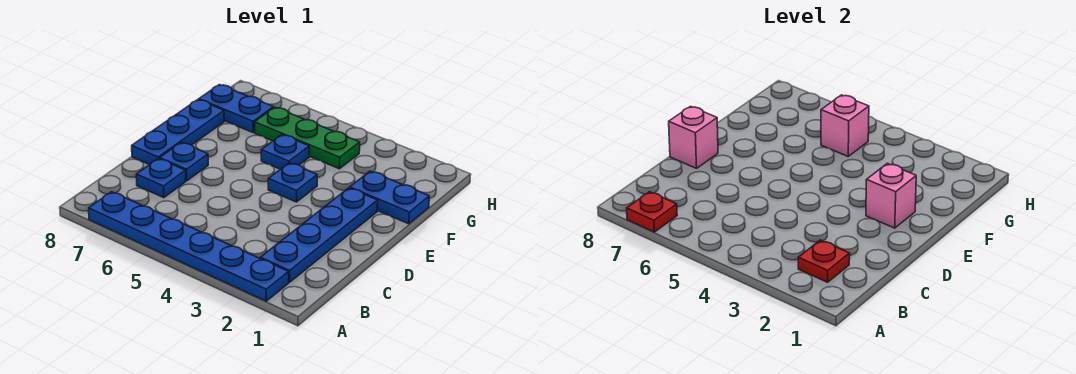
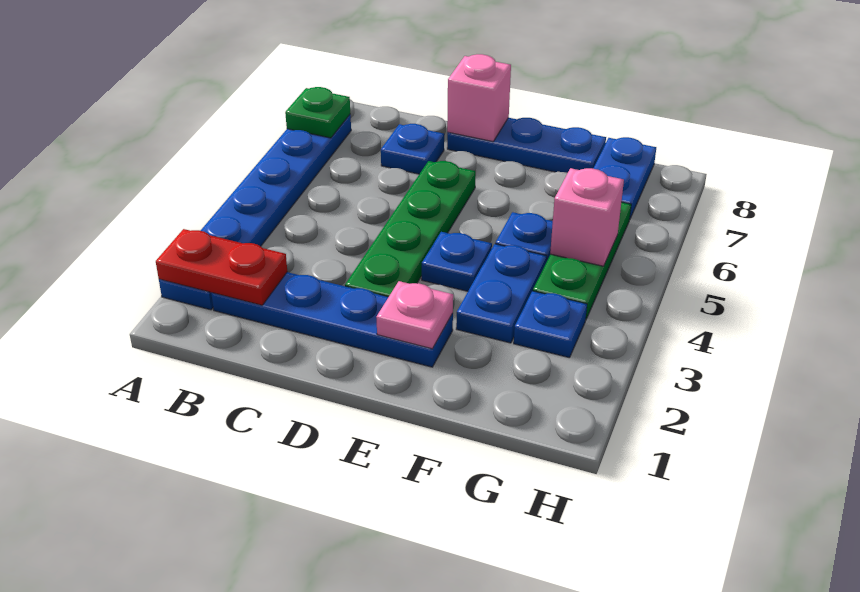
red plate A7 level 2 -> green plate A7 level 2
red plate B2 level 2 -> red plate A2:B2 level 2
none -> green plate D3:D6 level 1
blue plate D7 level 1 -> blue plate G3 level 1
pink brick E2 level 2 -> pink plate E2 level 2
blue plate F1:F2 level 1 -> blue plate F3:F4 level 1

